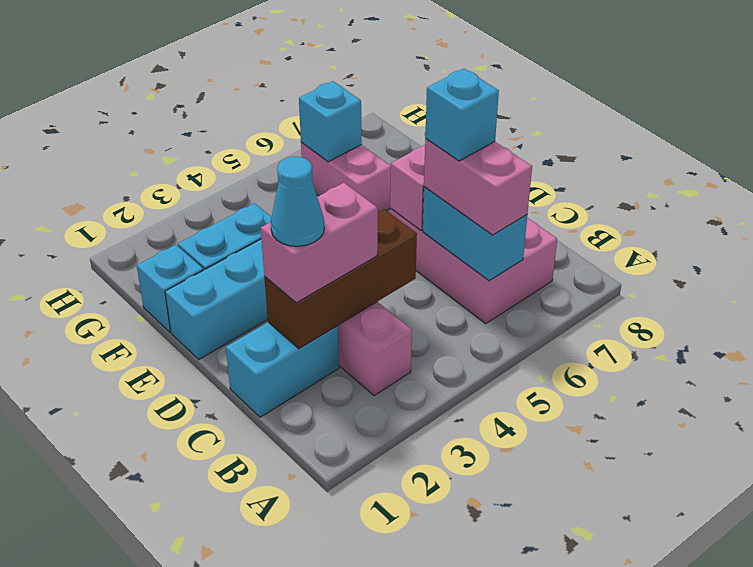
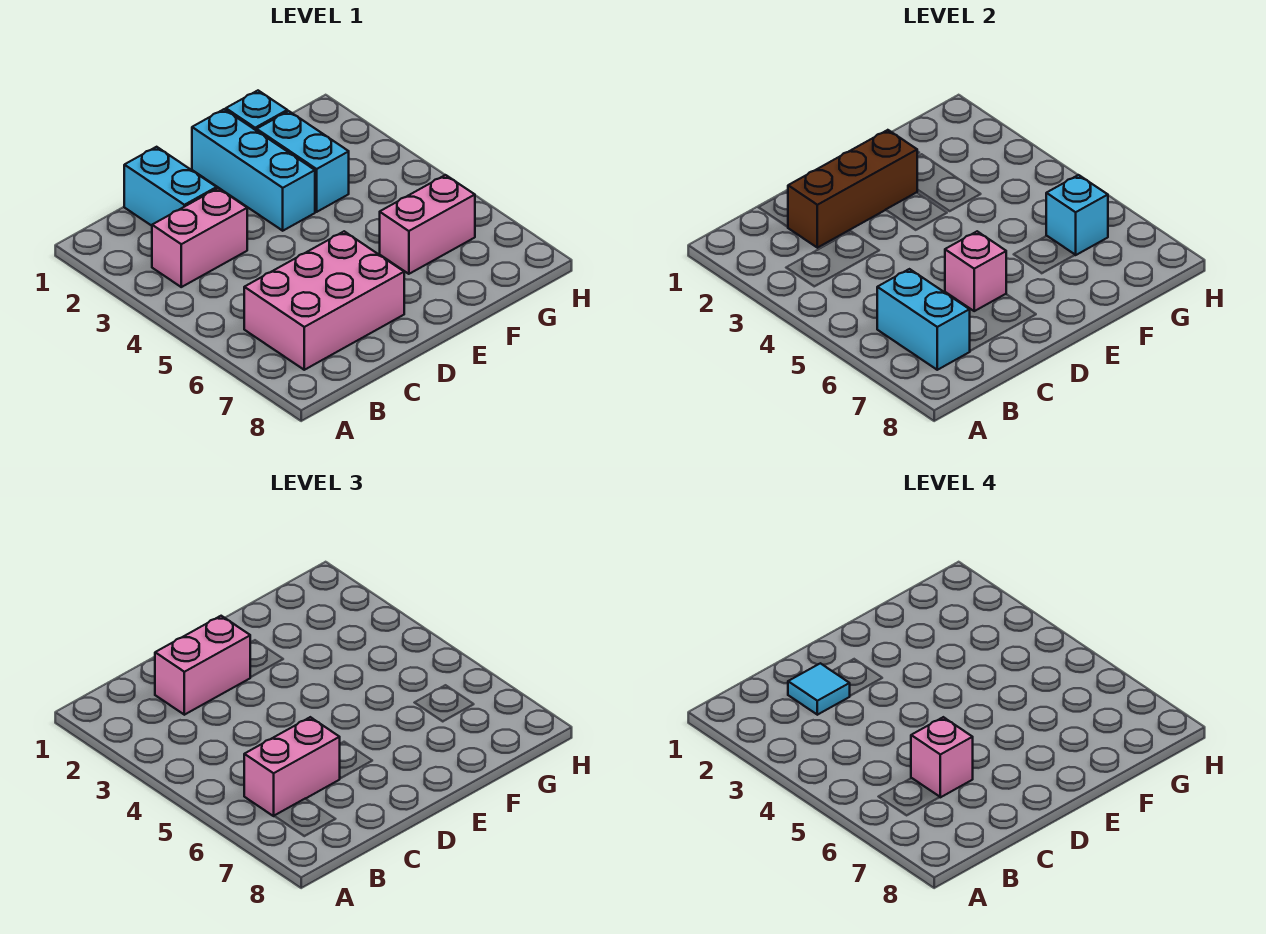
cyan brick B6:C6 level 2 -> cyan brick B6:B7 level 2
brown brick C2:C4 level 2 -> brown brick C2:E2 level 2
pink brick C2:C3 level 3 -> pink brick C2:D2 level 3
cyan cone C2 level 4 -> cyan tile C2 level 4
cyan brick C6 level 4 -> pink brick C6 level 4

